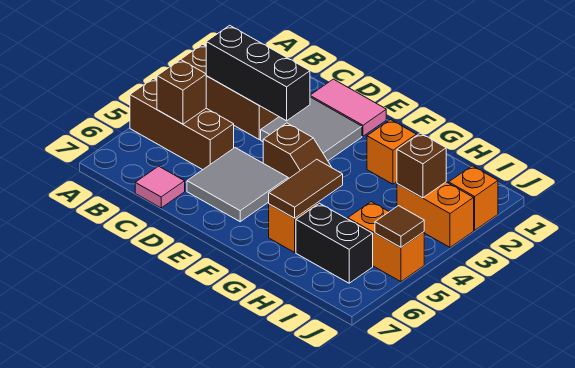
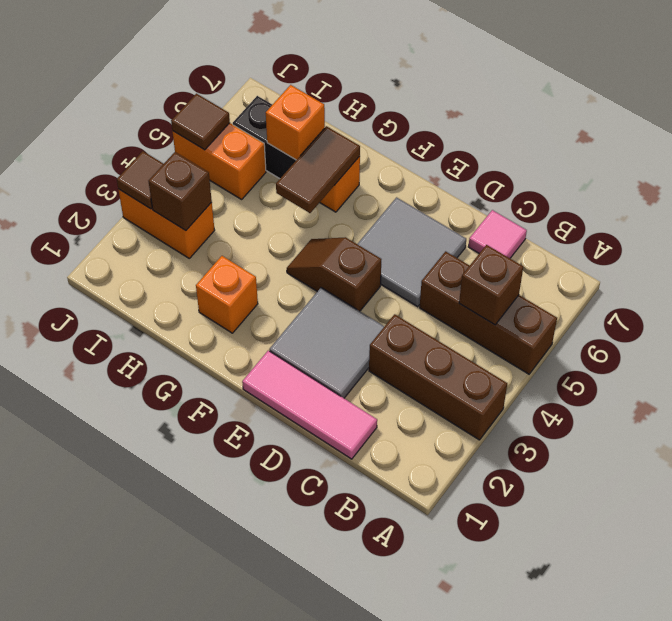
black brick B3:D3 level 2 -> none
pink tile D1:E1 level 1 -> pink tile C1:E1 level 1
orange brick J2 level 1 -> orange brick H6 level 2
none -> brown tile J3 level 2

